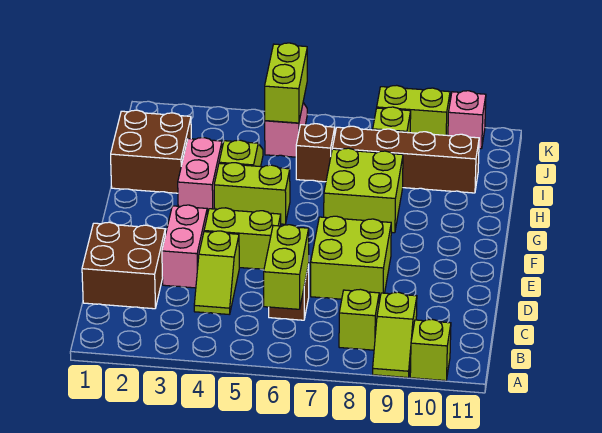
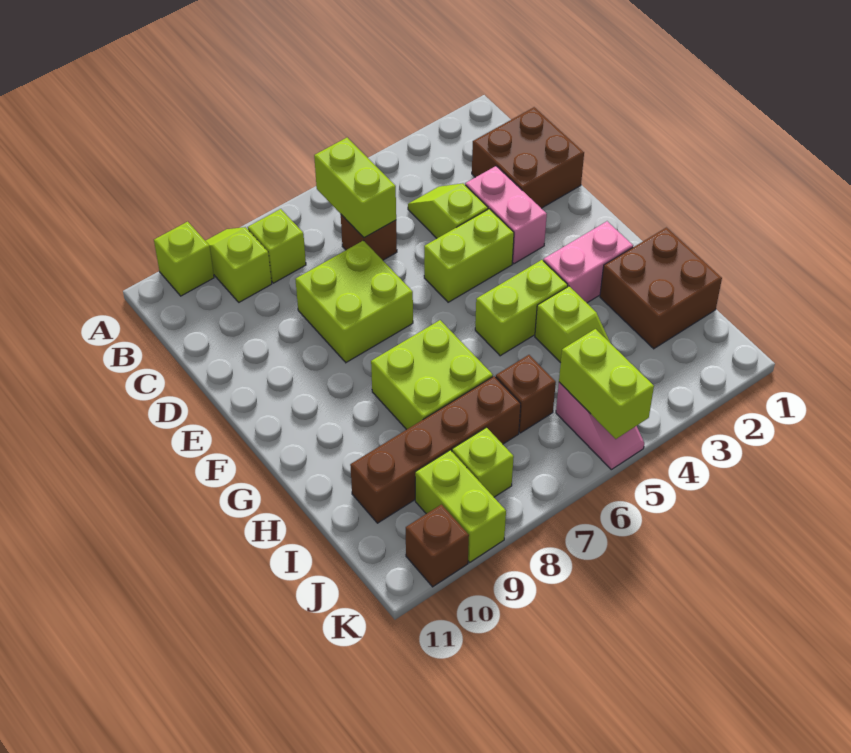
pink brick G3:H3 level 1 -> pink brick G2:G3 level 1
lime brick K8:K9 level 1 -> lime brick J9:K9 level 1
pink brick K10 level 1 -> brown brick K10 level 1

